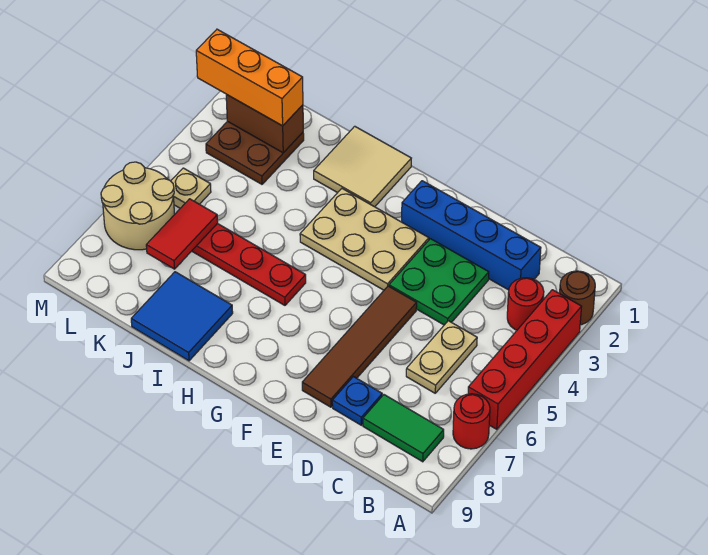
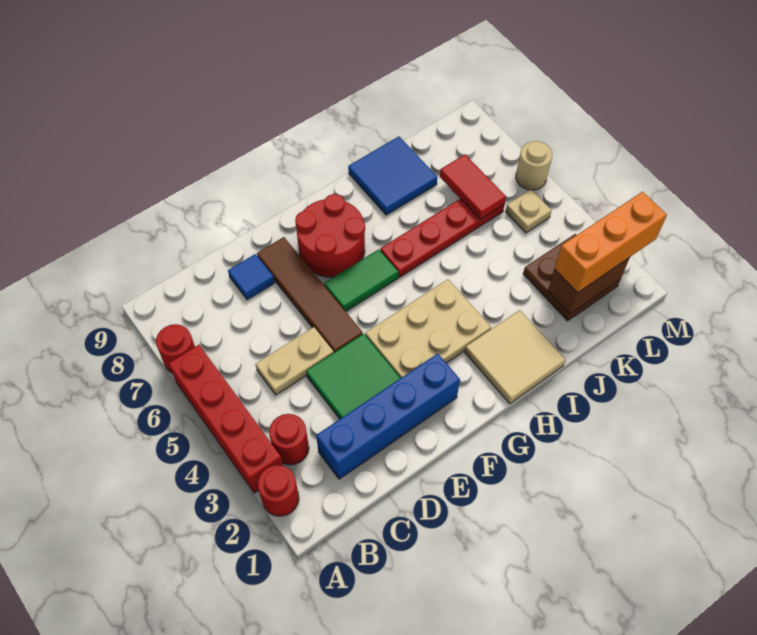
brown round brick A2 level 1 -> red round brick A2 level 1
green tile B8:C8 level 1 -> green tile F6:G6 level 1
tan plate C5:C6 level 1 -> tan plate C5:D5 level 1
green plate D3:E4 level 1 -> green tile D3:E4 level 1
blue plate D8 level 1 -> blue tile D8 level 1
none -> red round brick F7:G8 level 1
tan round brick L6:M7 level 1 -> tan round brick M6 level 1

